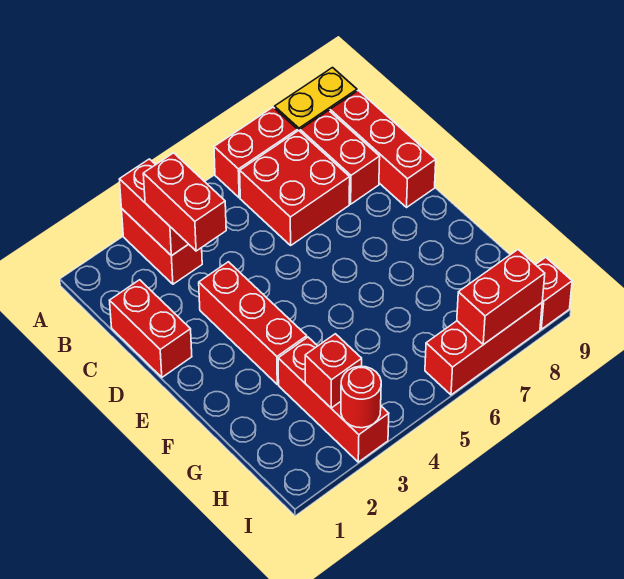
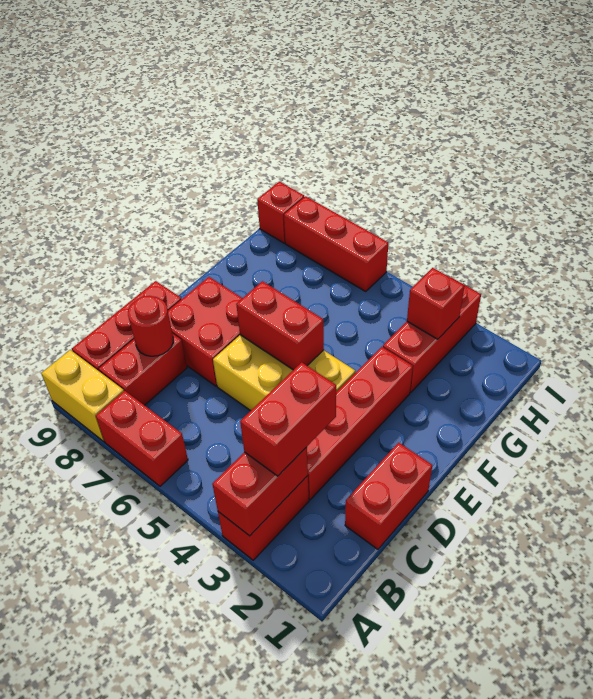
red brick B6:C7 level 1 -> red brick D7:E8 level 1
red brick D3:F3 level 1 -> red brick C3:F3 level 1
none -> yellow brick D4:E6 level 1
red round brick I3 level 2 -> red round brick C8 level 2
red brick I7:I8 level 2 -> red brick E5:E6 level 2

